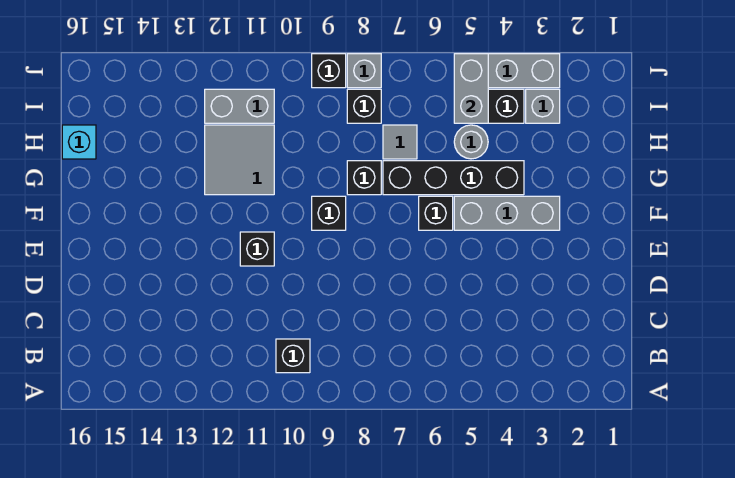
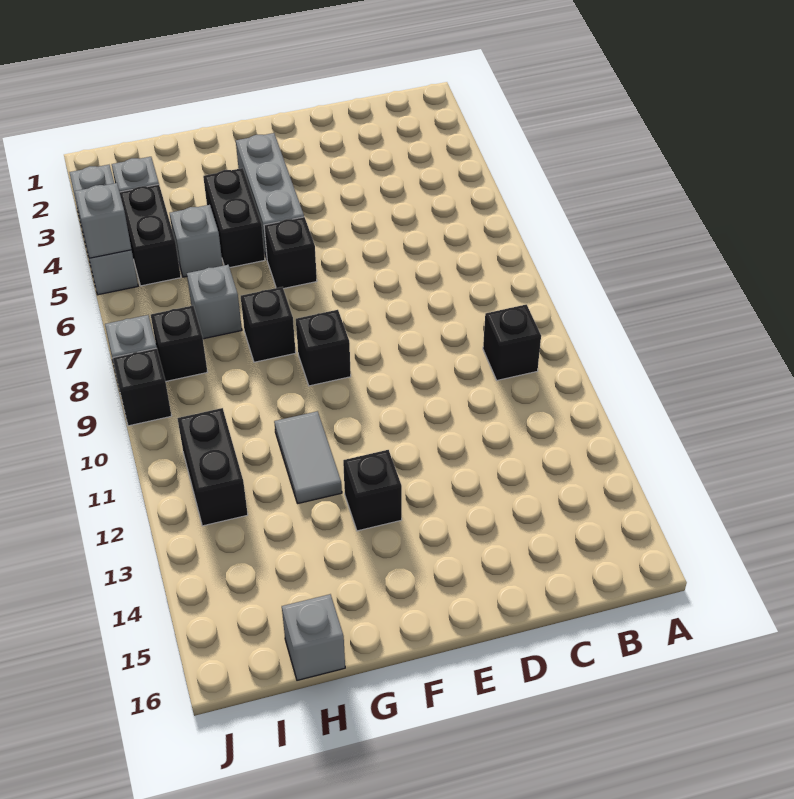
black brick E11 level 1 -> black brick F13 level 1
black brick G4:G7 level 1 -> black brick G4:G5 level 1
grey tile G11:H12 level 1 -> grey tile G11:G12 level 1
grey round brick H5 level 1 -> grey brick H5 level 1
grey tile H7 level 1 -> grey brick H7 level 1
cyan brick H16 level 1 -> grey brick H16 level 1
grey brick I5:J5 level 2 -> grey brick J5 level 2
grey brick I11:I12 level 1 -> black brick I11:I12 level 1

